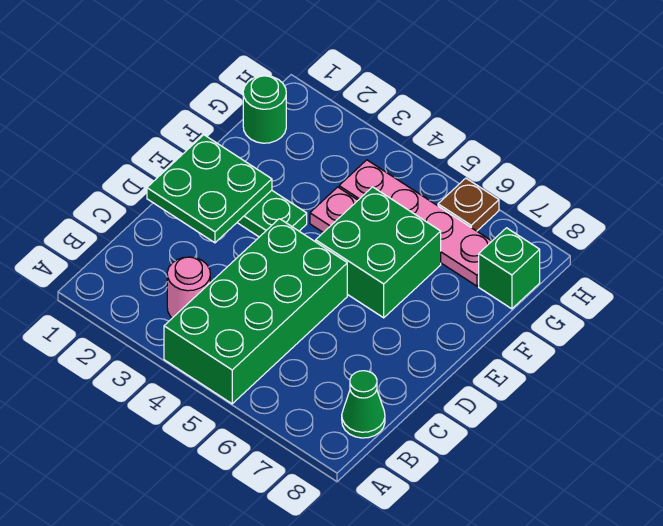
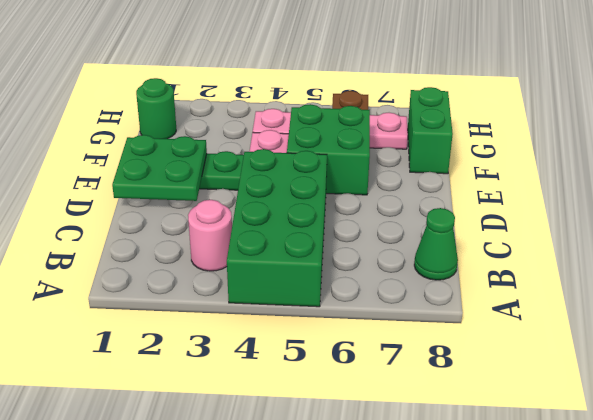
green brick G8 level 1 -> green brick F8:G8 level 1

